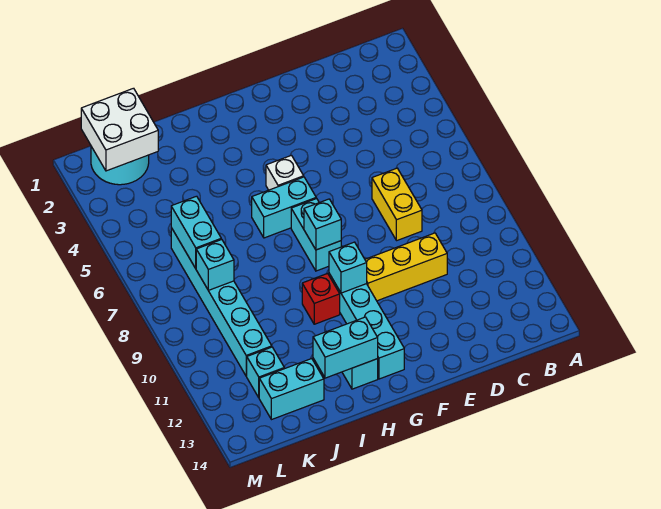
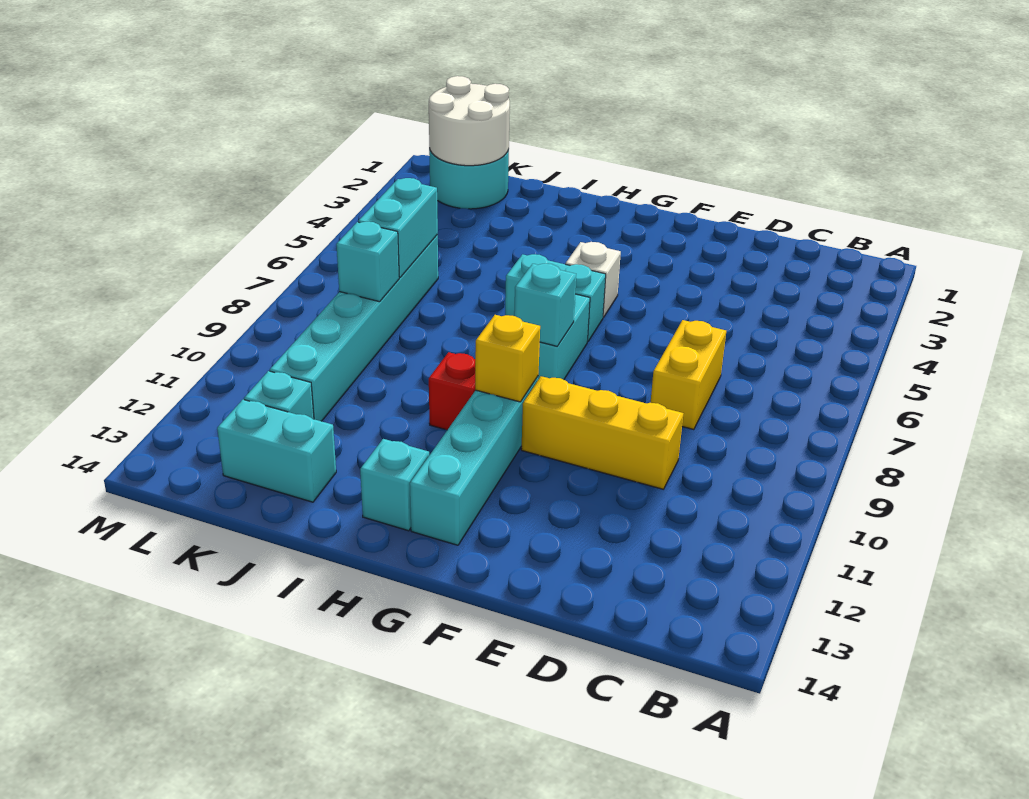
cyan brick G10 level 2 -> yellow brick G10 level 2
cyan brick H13:I13 level 2 -> none
white brick K1:L2 level 2 -> white round brick K1:L2 level 2

